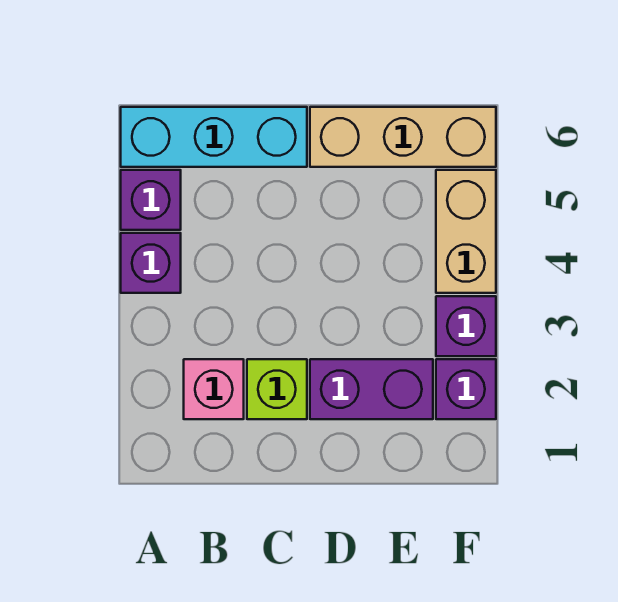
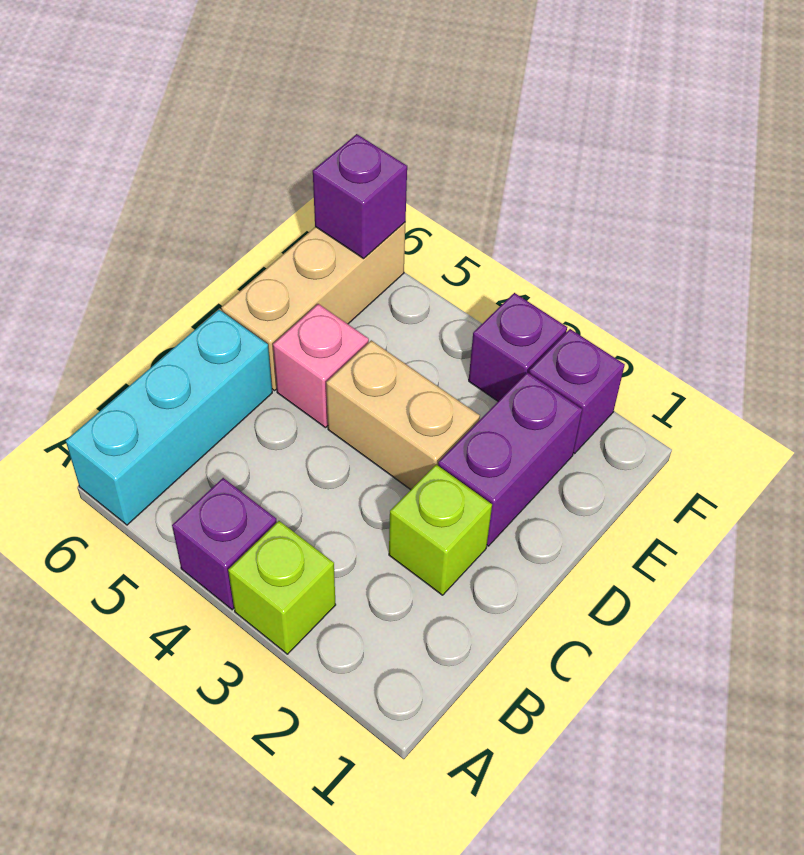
none -> lime brick A3 level 1
purple brick A5 level 1 -> purple brick F6 level 2
pink brick B2 level 1 -> pink brick D5 level 1
tan brick F4:F5 level 1 -> tan brick D3:D4 level 1

